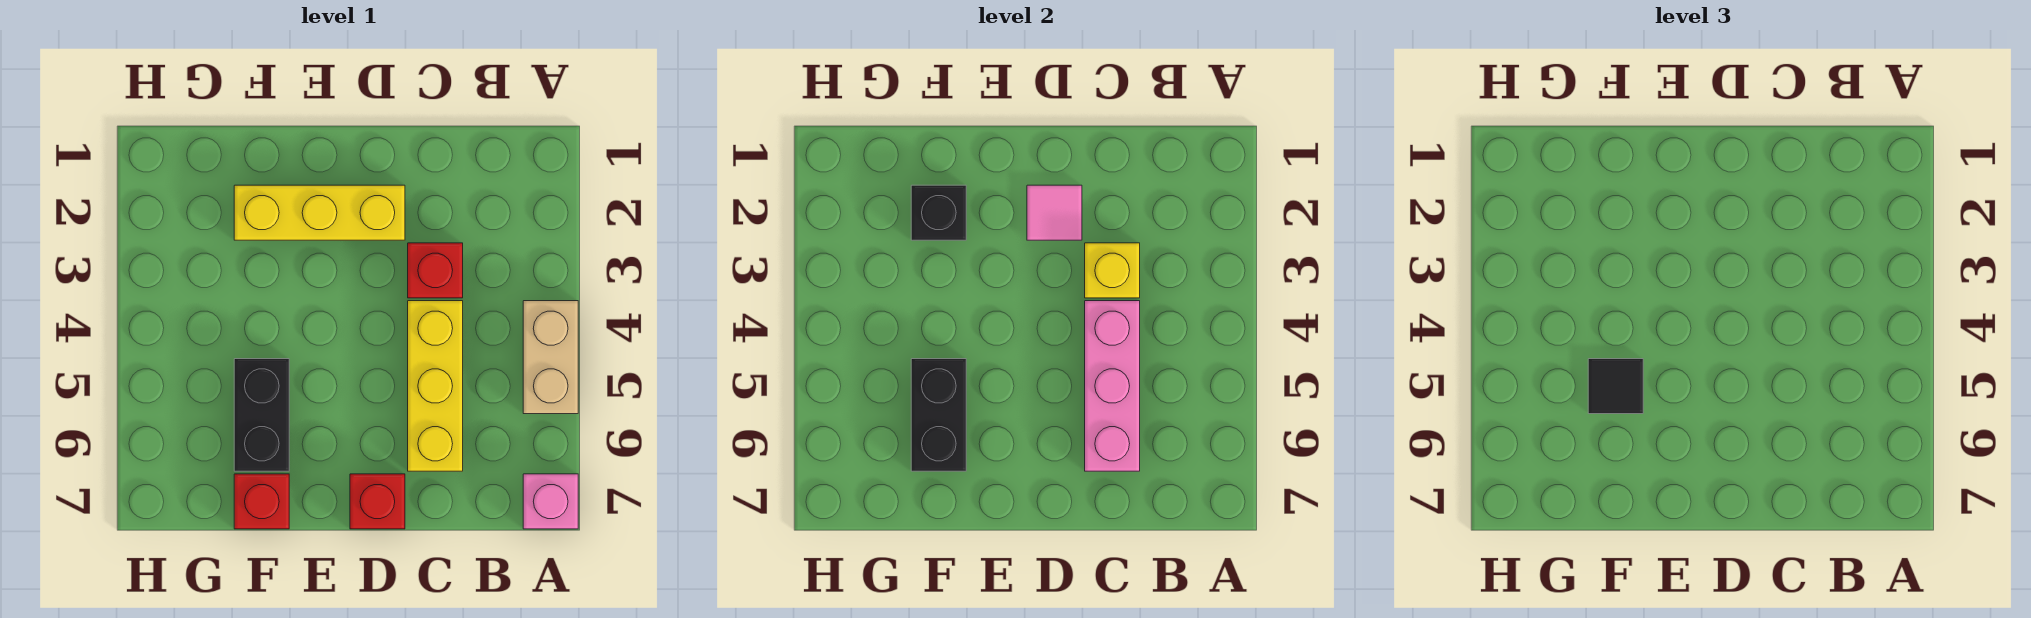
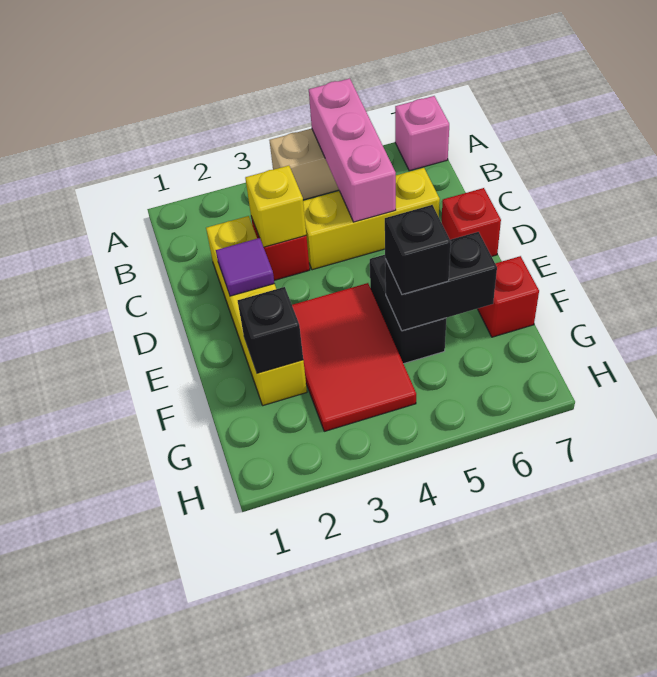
pink brick C4:C6 level 2 -> pink brick A5:C5 level 2
yellow brick D2:F2 level 1 -> yellow brick C2:F2 level 1
pink tile D2 level 2 -> purple tile D2 level 2
none -> red tile E3:G4 level 1
black brick F5:F6 level 1 -> black brick E5:F5 level 1
black tile F5 level 3 -> black brick F5 level 3

